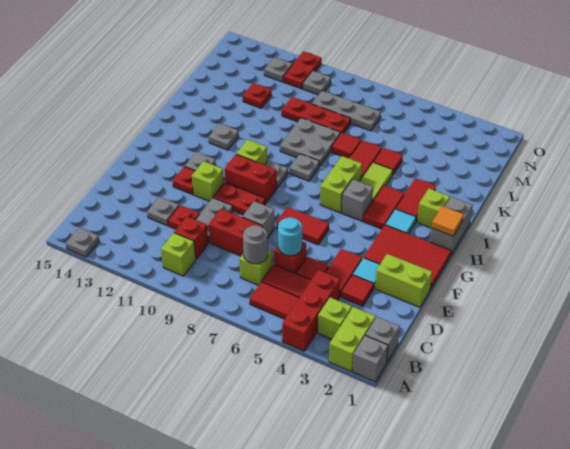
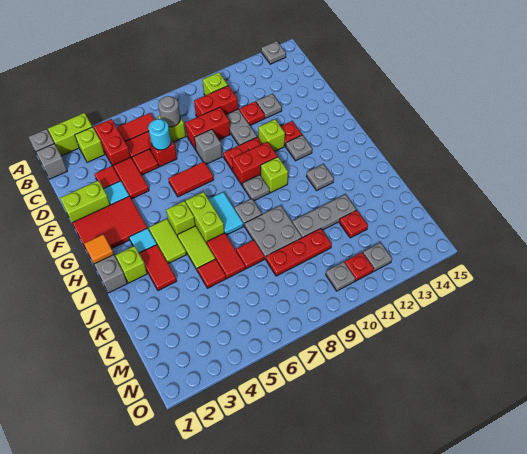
lime brick A2:B2 level 1 -> lime brick A2:A3 level 1
red brick A4:C4 level 1 -> red brick B4:C4 level 1
red brick C10 level 1 -> red brick C9:C10 level 1
red tile H4:I4 level 1 -> lime tile H4:I4 level 1
grey brick H5 level 1 -> lime brick H5 level 1
none -> cyan tile H7:I7 level 1
grey plate M7:M9 level 1 -> grey plate K10:K12 level 1
red plate N11:O11 level 1 -> red plate N11 level 1

